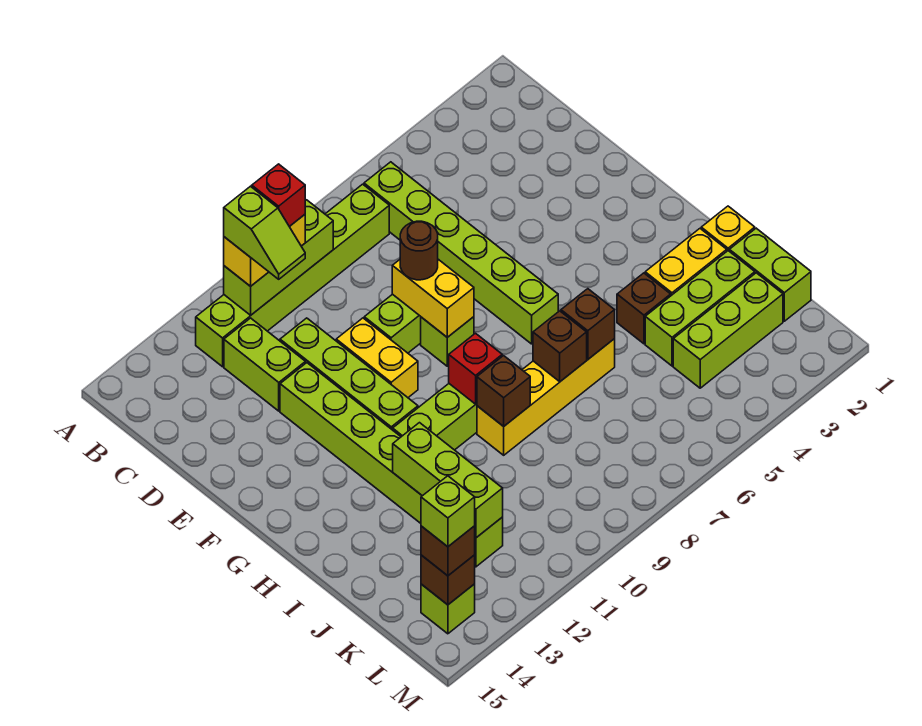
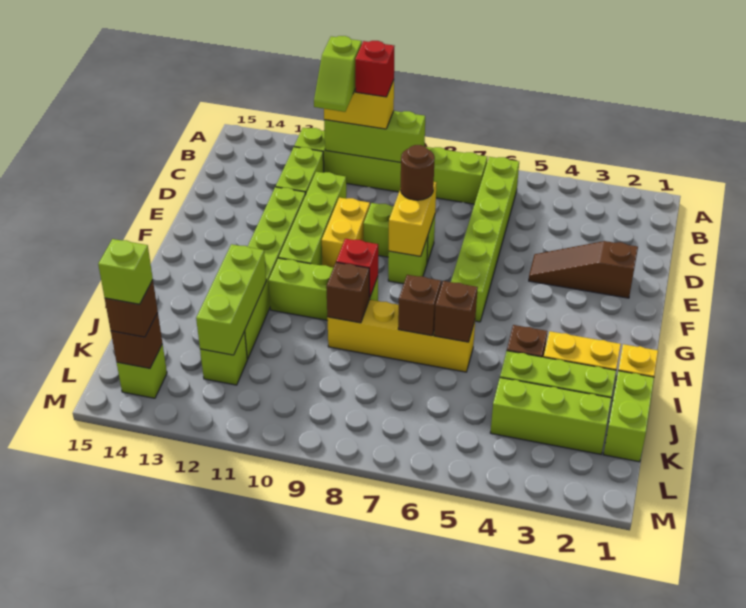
none -> brown slope E2:E4 level 1 top 2

